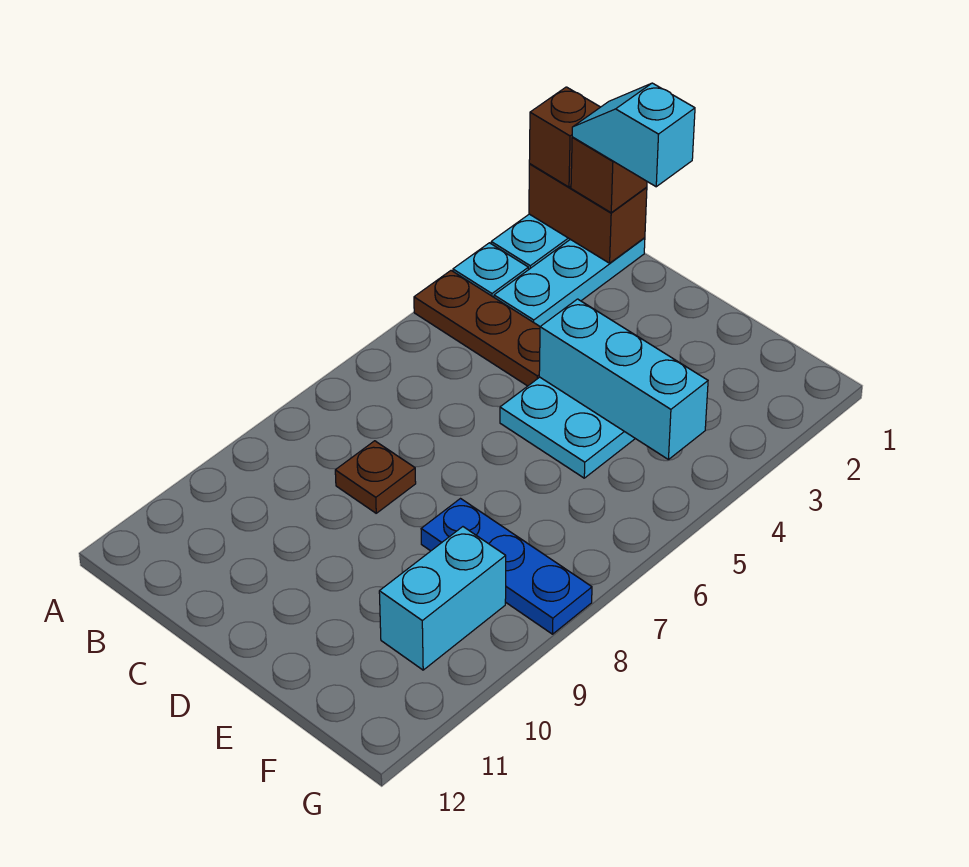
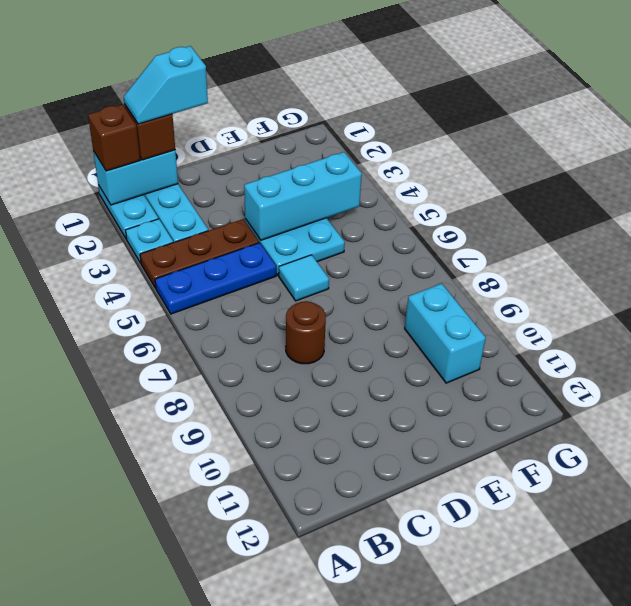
brown brick A1:B1 level 2 -> cyan brick A1:B1 level 2
brown plate C8 level 1 -> brown round brick C8 level 1
none -> cyan tile D6 level 1
blue plate E8:G8 level 1 -> blue plate A5:C5 level 1

